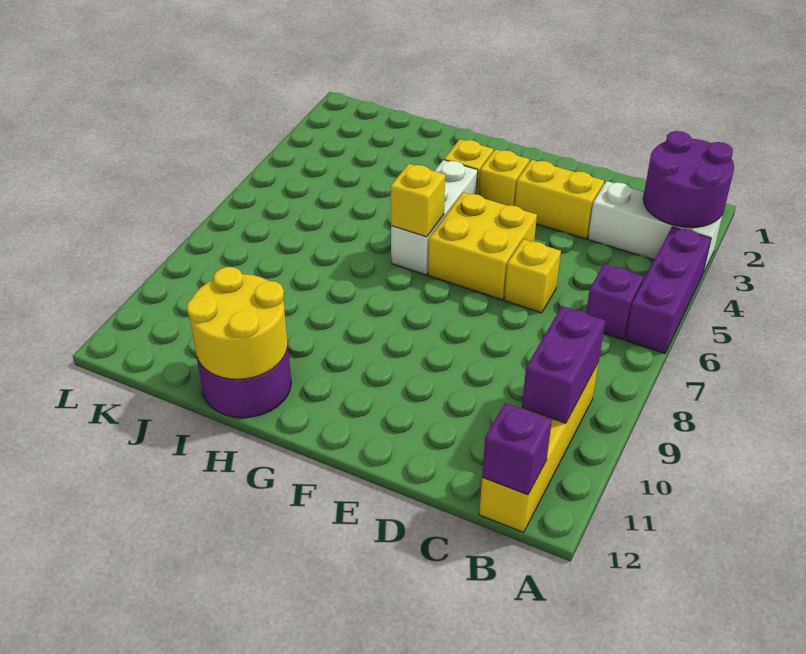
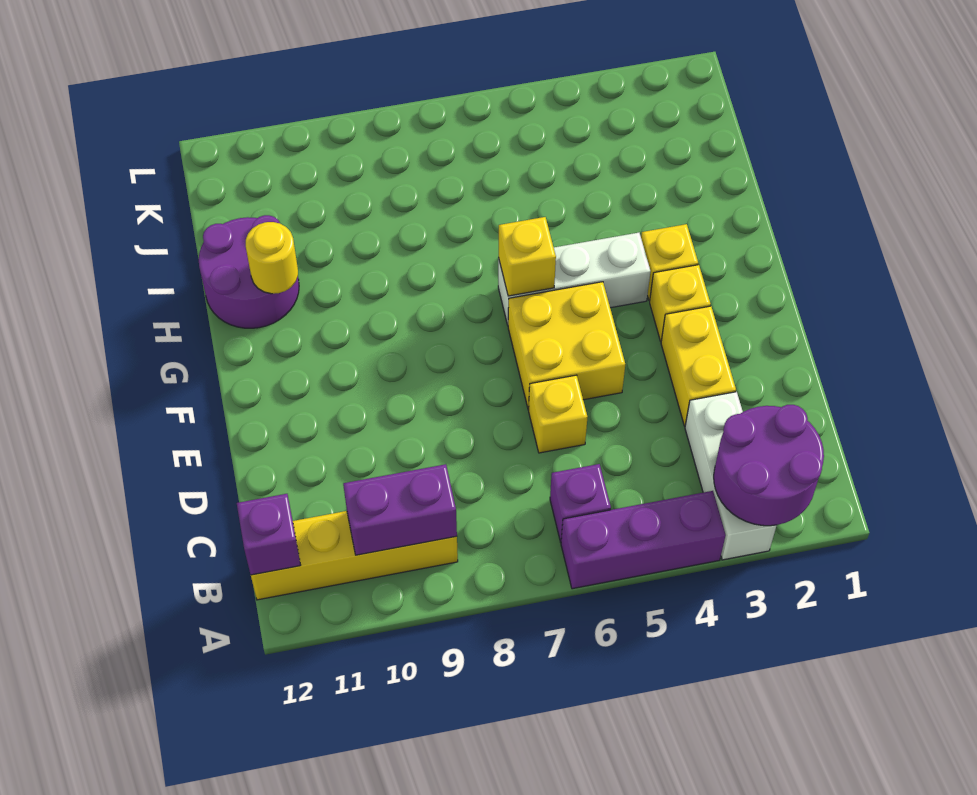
yellow round brick H11:I12 level 2 -> yellow round brick H11 level 2

